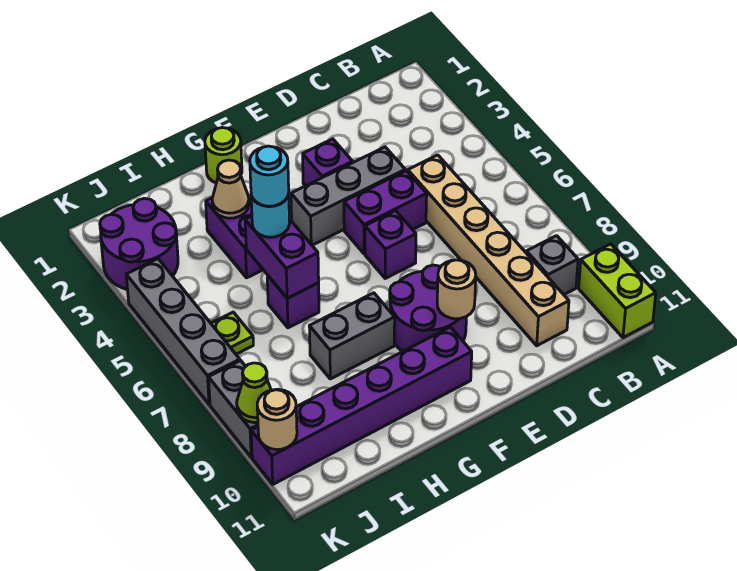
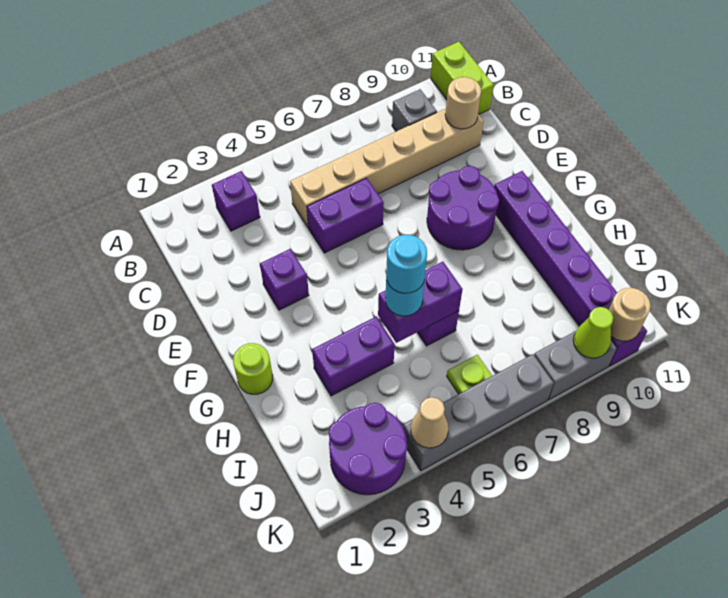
lime brick A10:A11 level 1 -> lime brick A11:B11 level 1
grey brick D4:F4 level 1 -> none
purple brick D5:E5 level 1 -> purple brick D5:D6 level 1
purple brick E6 level 1 -> purple brick B3 level 1
tan round brick E9 level 2 -> tan round brick C10 level 2
grey brick G8:H8 level 1 -> none
tan cone H3 level 2 -> tan cone K4 level 2

